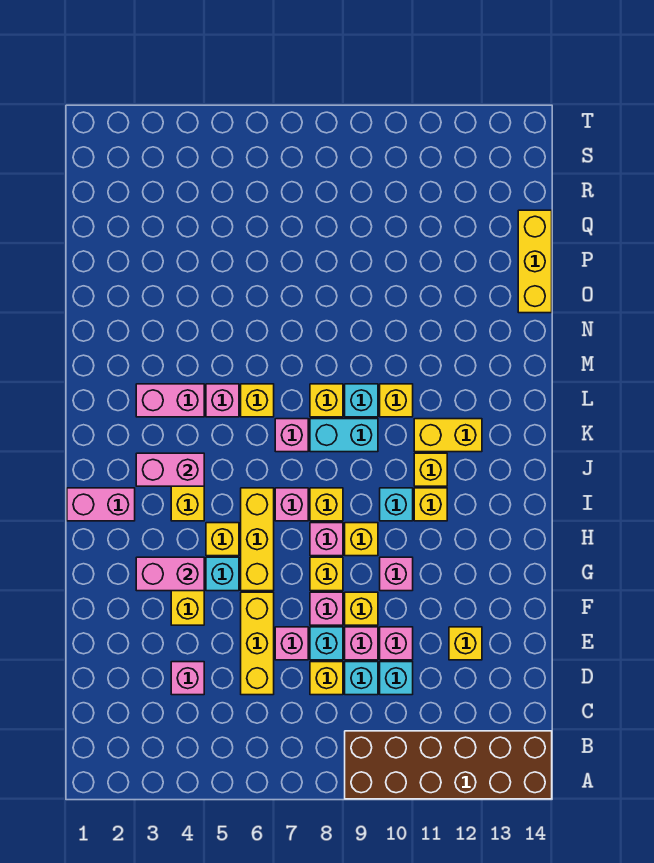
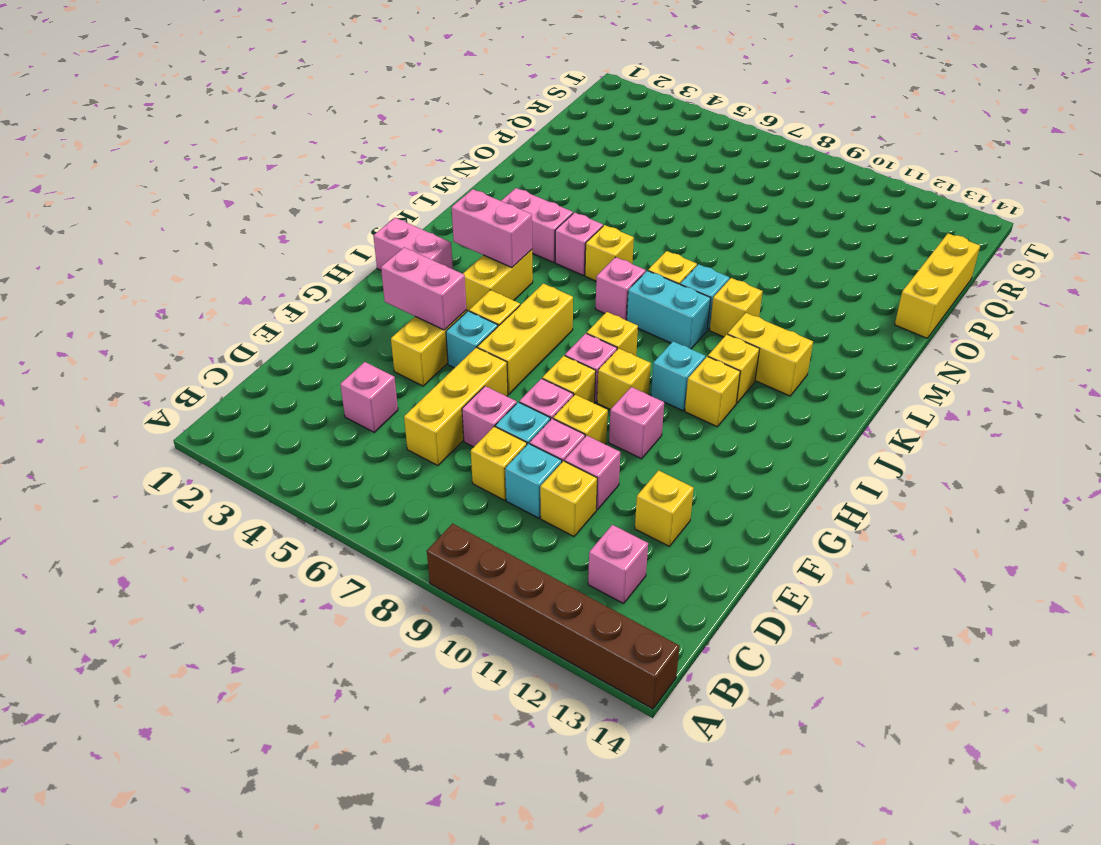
brown brick A9:B14 level 1 -> brown brick A9:A14 level 1
cyan brick D10 level 1 -> yellow brick D10 level 1
pink brick I7 level 1 -> pink brick C12 level 1

